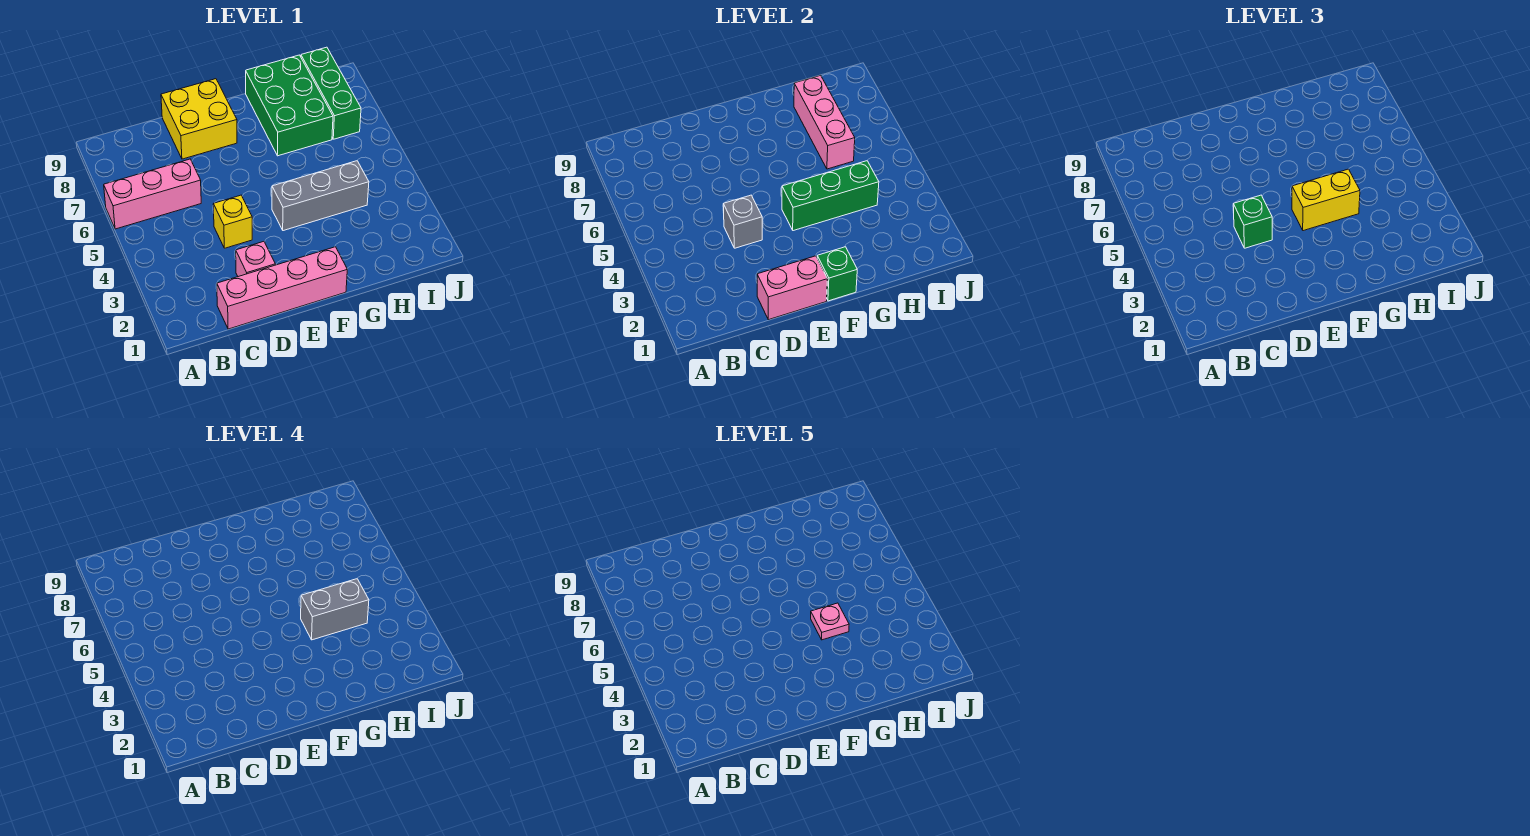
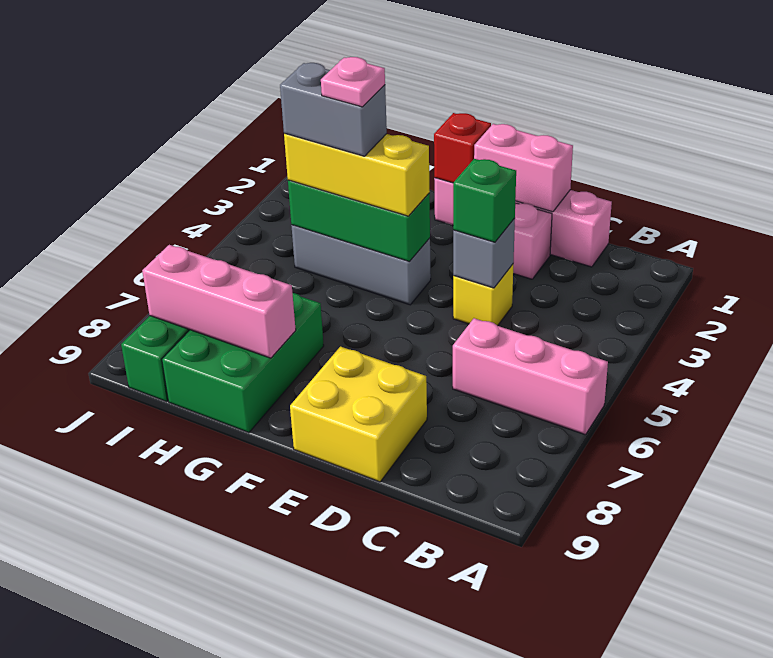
green brick F1 level 2 -> red brick F1 level 2
yellow brick F4:G4 level 3 -> yellow brick F4:H4 level 3
pink brick H6:H8 level 2 -> pink brick G8:I8 level 2

